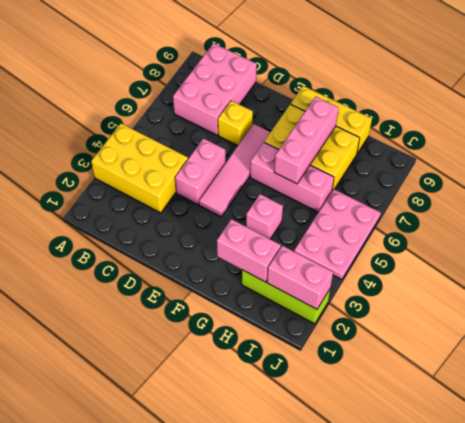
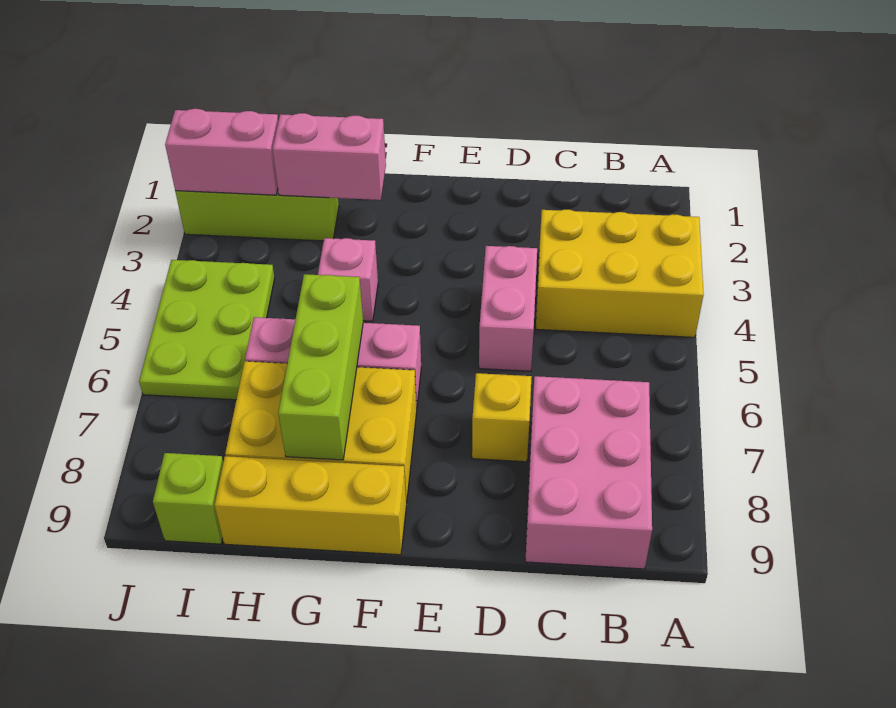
pink tile E4:E7 level 1 -> none
pink brick G6:G8 level 2 -> lime brick G6:G8 level 2
pink plate I4:J6 level 1 -> lime plate I4:J6 level 1
none -> lime brick I9 level 1

